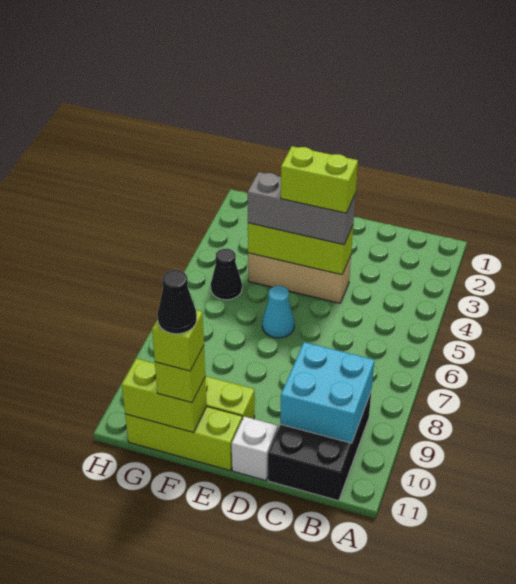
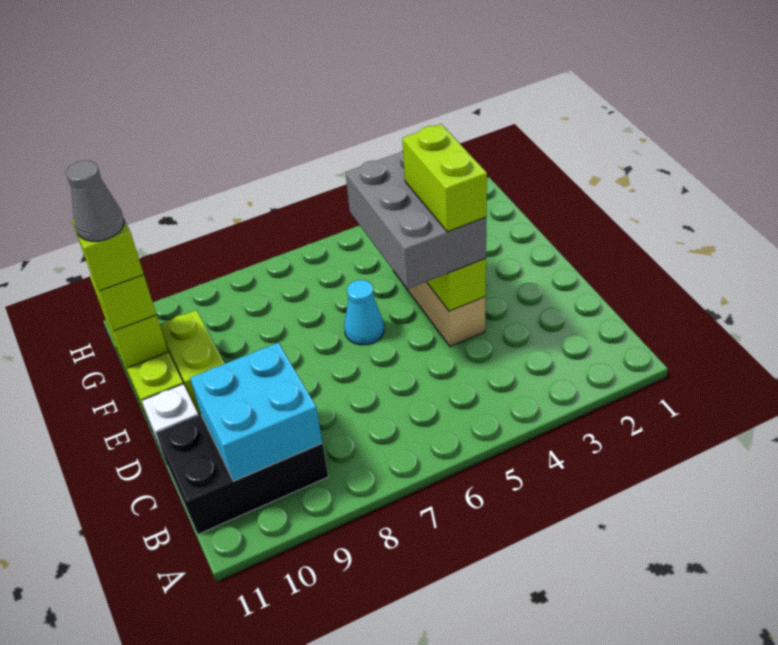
grey brick D4:F4 level 3 -> grey brick D4:F5 level 3
black cone F11 level 5 -> grey cone F11 level 5
black cone G5 level 1 -> none

